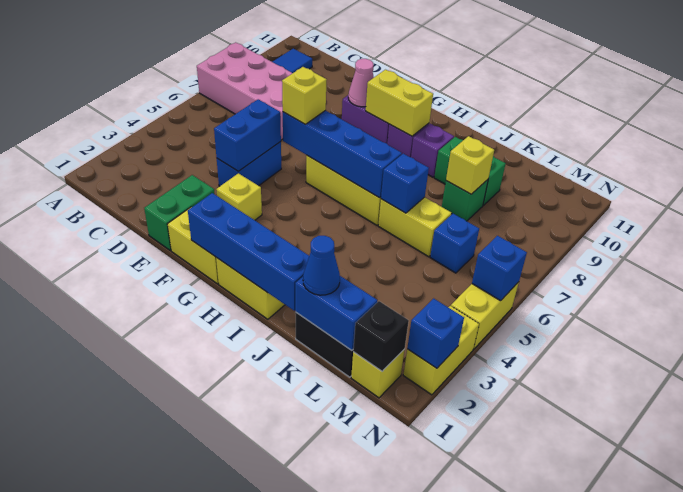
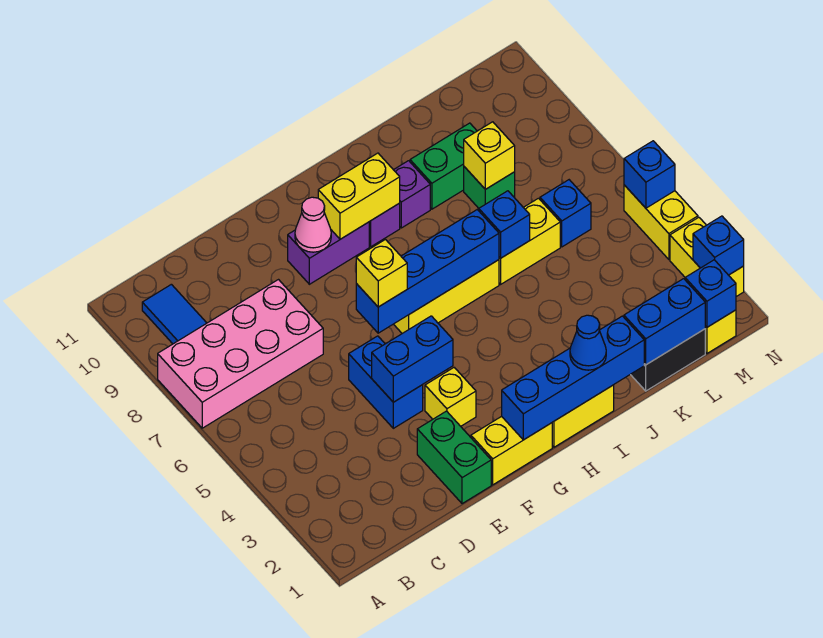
blue brick E4:E5 level 2 -> blue brick E4:F4 level 2
blue cone K1 level 3 -> blue cone I1 level 3
black brick M1 level 2 -> blue brick M1 level 2

